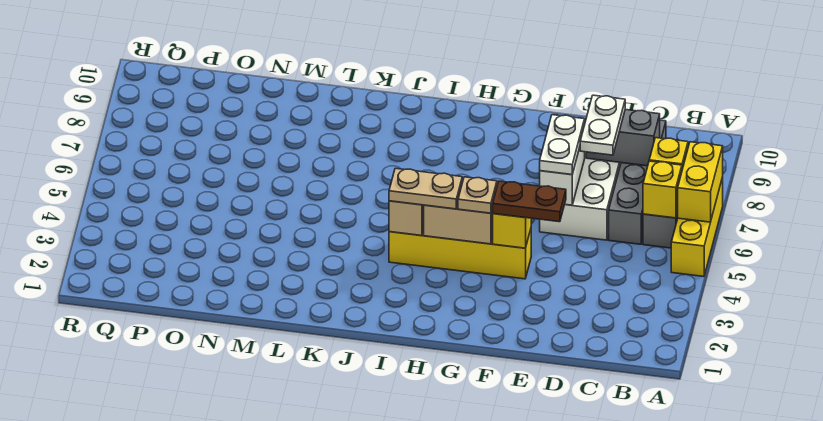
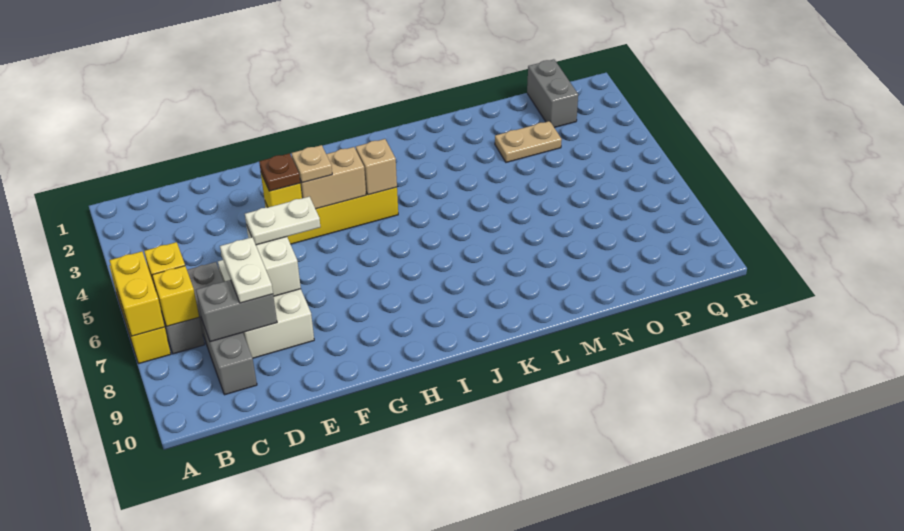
brown plate E4:F4 level 3 -> brown plate F4 level 3
white plate E6:E7 level 3 -> white plate E6:F6 level 3
tan plate H4:I4 level 3 -> tan plate N3:O3 level 1
none -> grey brick P1:P2 level 1

